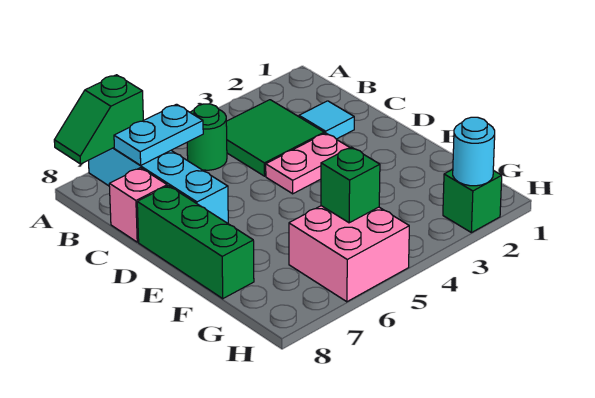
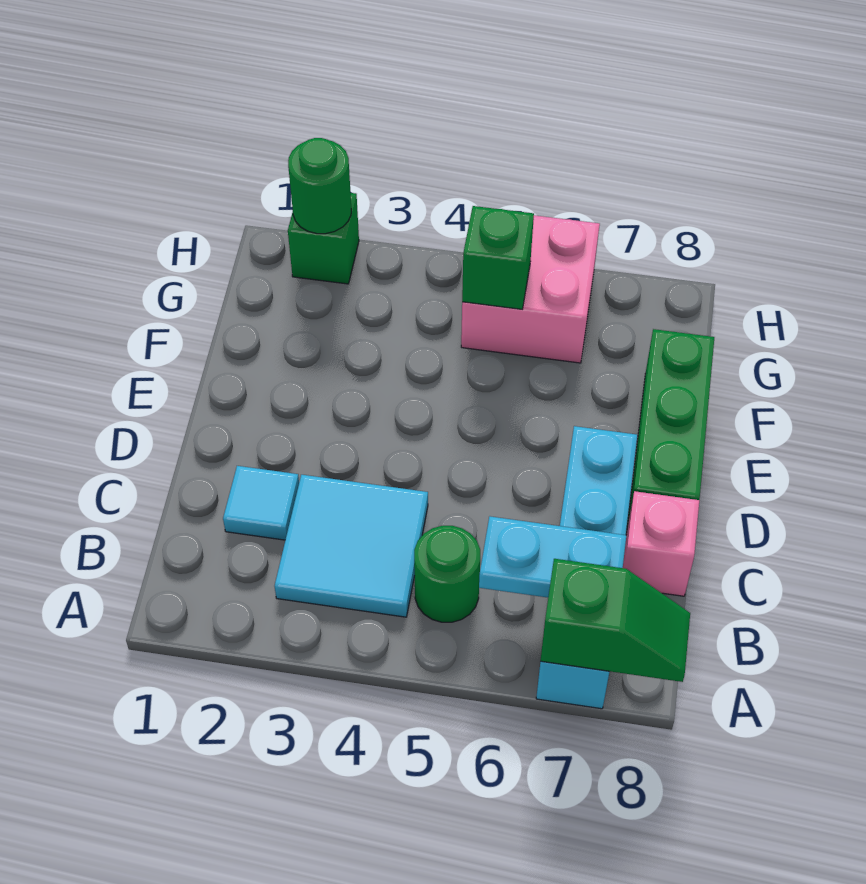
green tile B3:C4 level 1 -> cyan tile B3:C4 level 1
pink plate D3:D4 level 1 -> none
cyan round brick H2 level 2 -> green round brick H2 level 2

